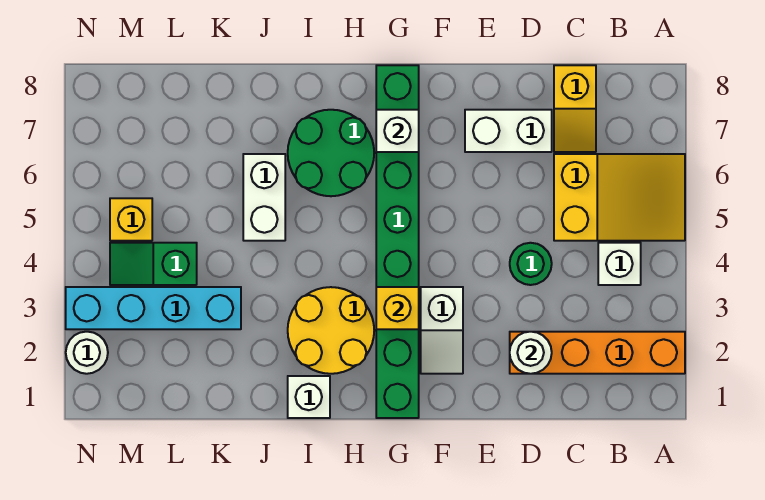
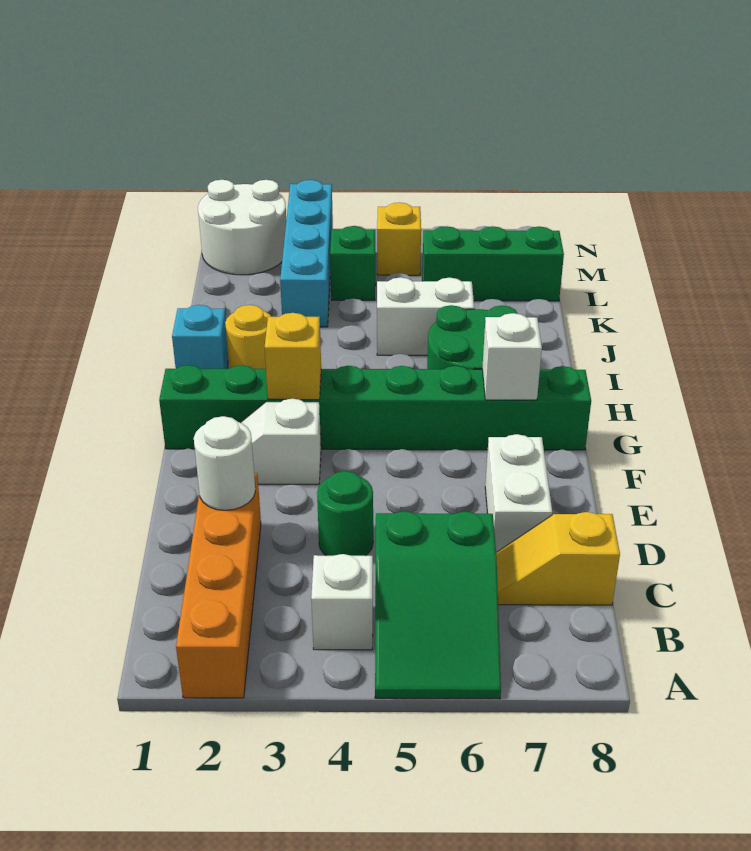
yellow slope A5:C6 level 1 top C -> green slope A5:C6 level 1 top C
yellow round brick H2:I3 level 1 -> yellow round brick I2 level 1
white brick I1 level 1 -> cyan brick I1 level 1
none -> green brick L6:L8 level 1
white round brick N2 level 1 -> white round brick M1:N2 level 1

